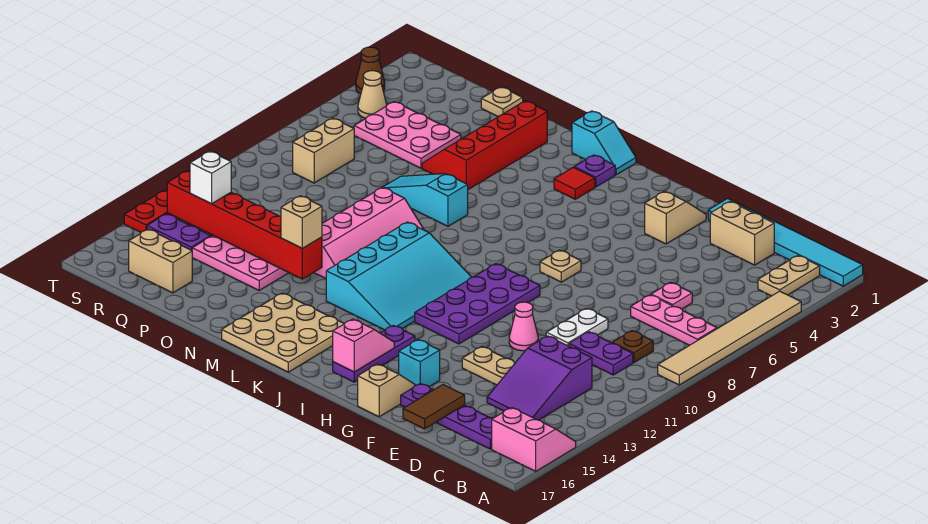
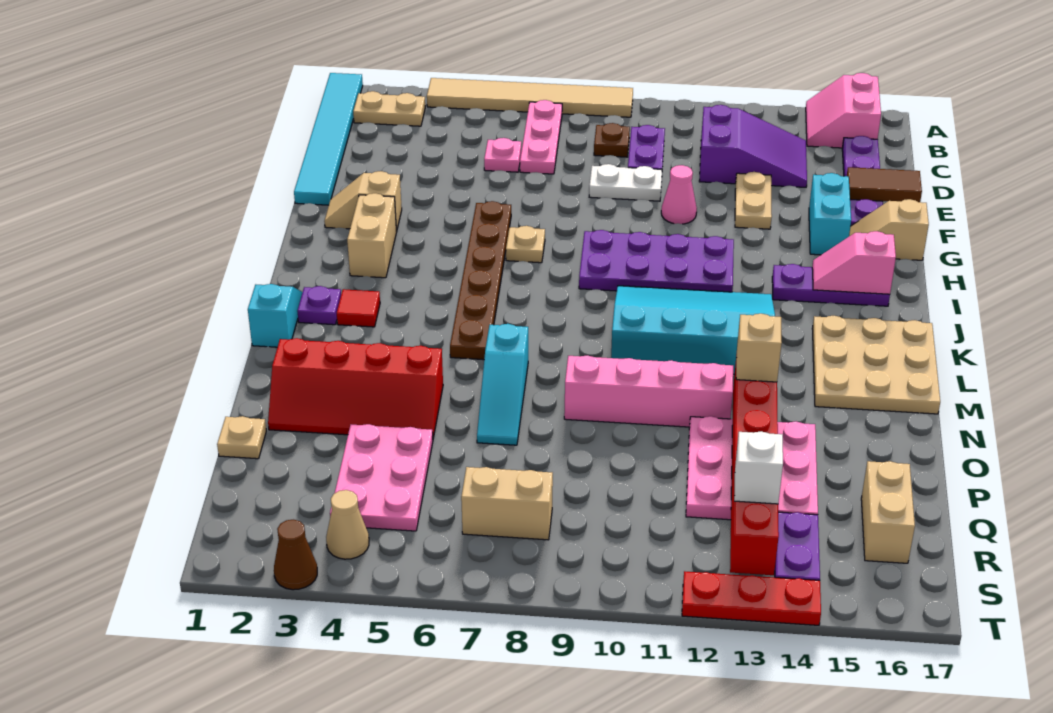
tan brick D2:E2 level 1 -> tan brick H3:I3 level 1
none -> brown plate G6:L6 level 1
cyan brick G15 level 1 -> cyan brick F15:G15 level 1

